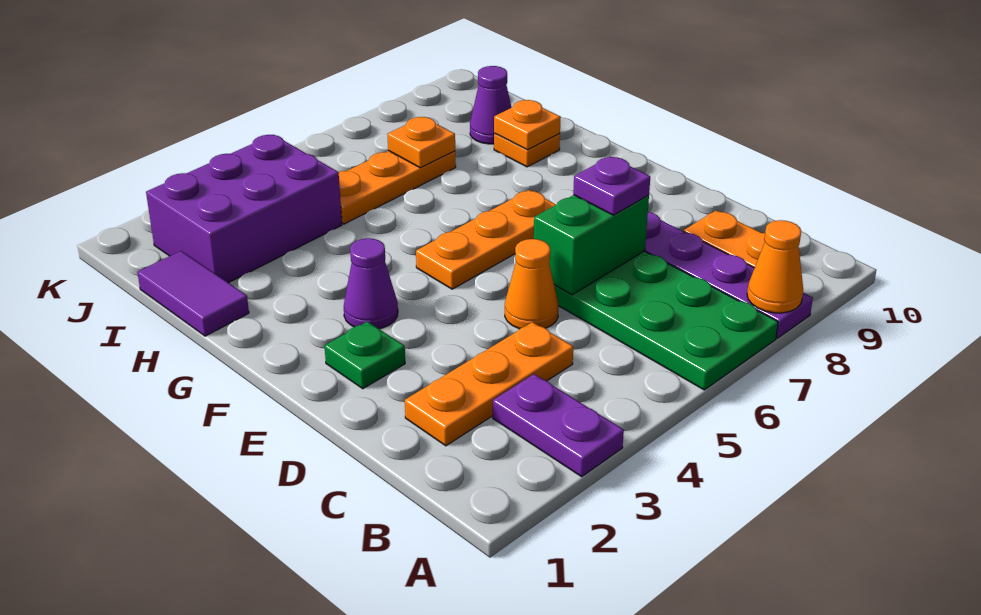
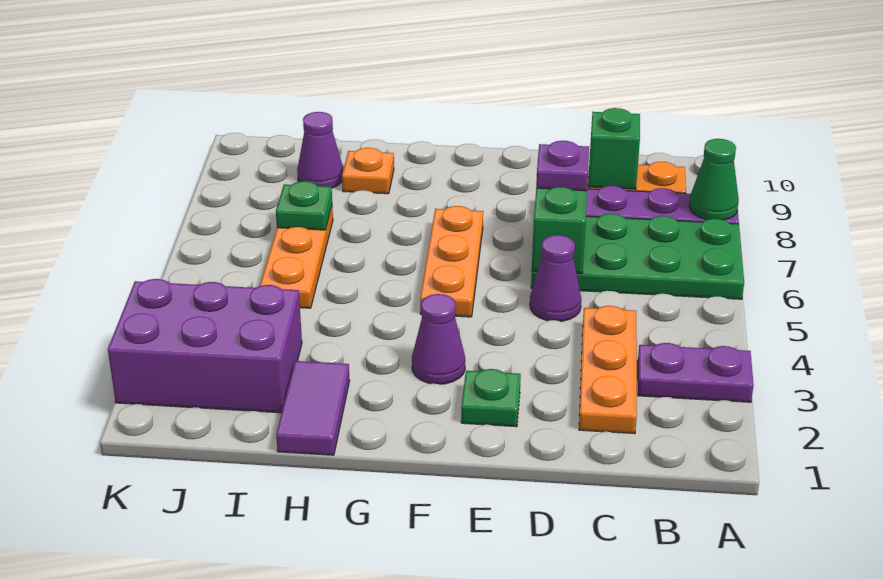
orange cone A8 level 2 -> green cone A8 level 2
none -> green brick C9 level 2
orange cone D5 level 1 -> purple cone D5 level 1
purple tile H1:I1 level 1 -> purple tile H1:H2 level 1
orange plate H9 level 2 -> none
purple brick I2:J4 level 1 -> purple brick I2:K3 level 1
orange plate I7 level 2 -> green plate I7 level 2

